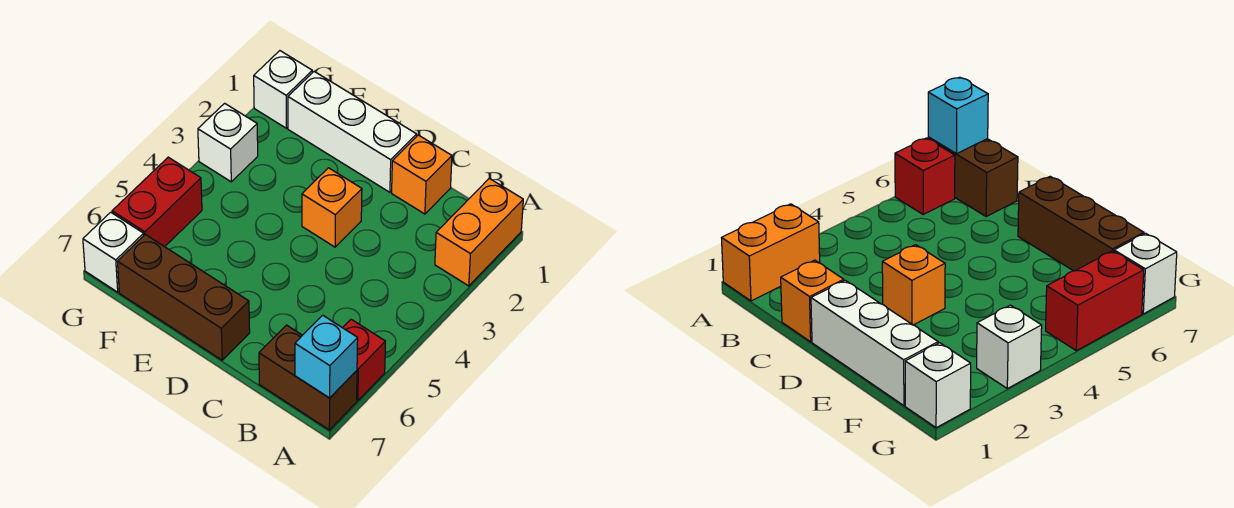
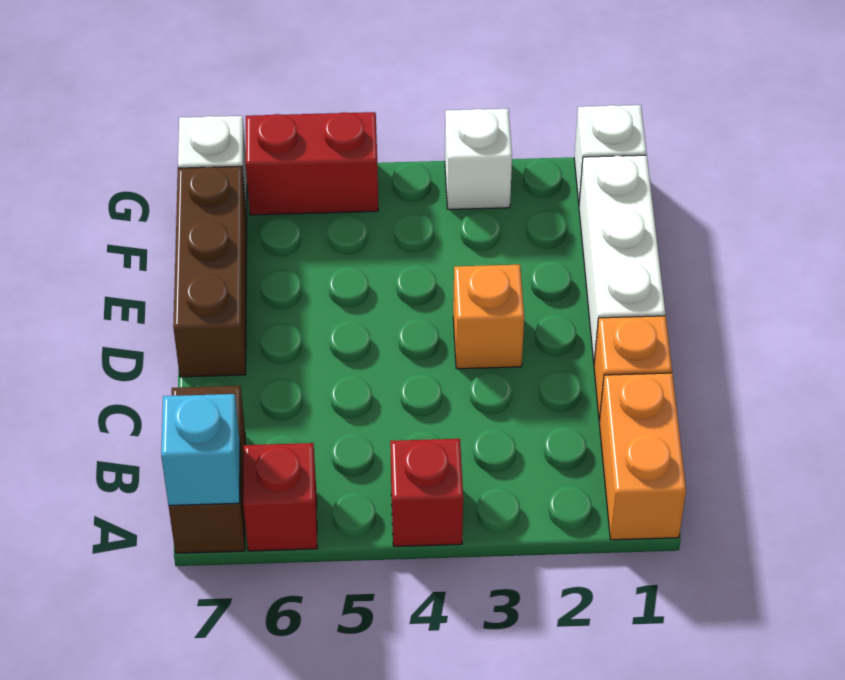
orange brick A1:A2 level 1 -> orange brick A1:B1 level 1
none -> red brick A4 level 1

